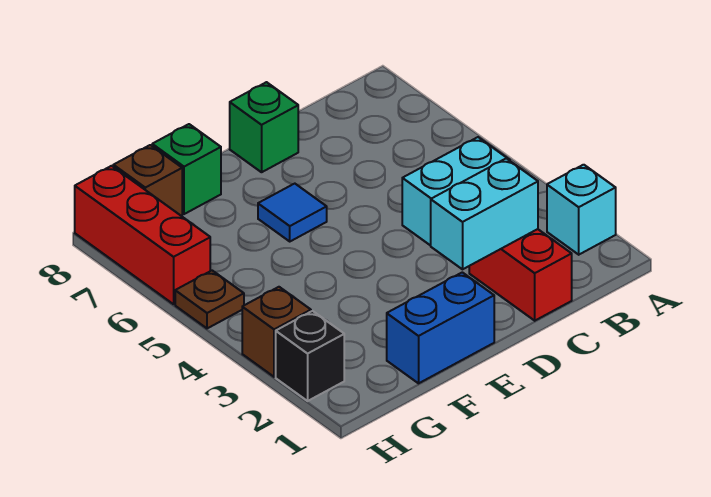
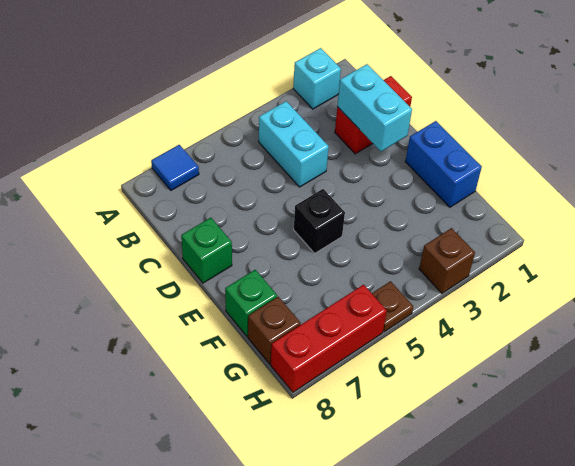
blue tile E6 level 1 -> blue tile A7 level 1
black brick H2 level 1 -> black brick E5 level 1

